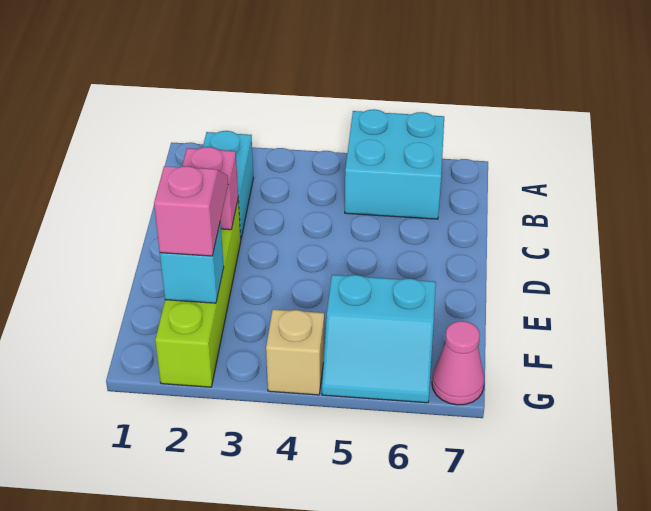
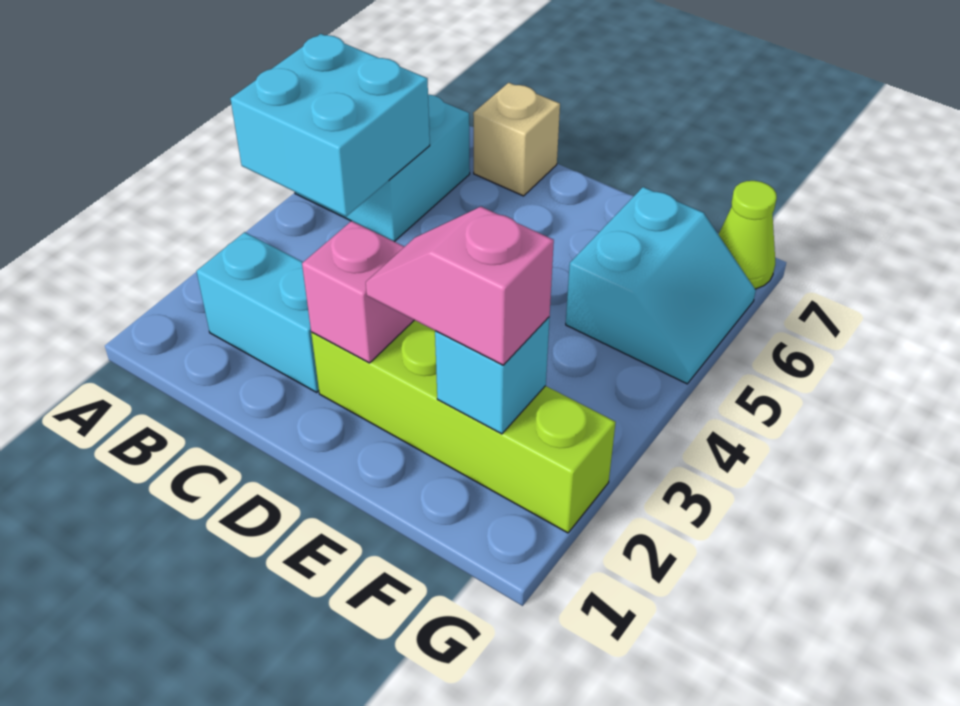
none -> cyan brick A4:B5 level 2
tan brick G4 level 1 -> tan brick C7 level 1
pink cone G7 level 1 -> lime cone G7 level 1

